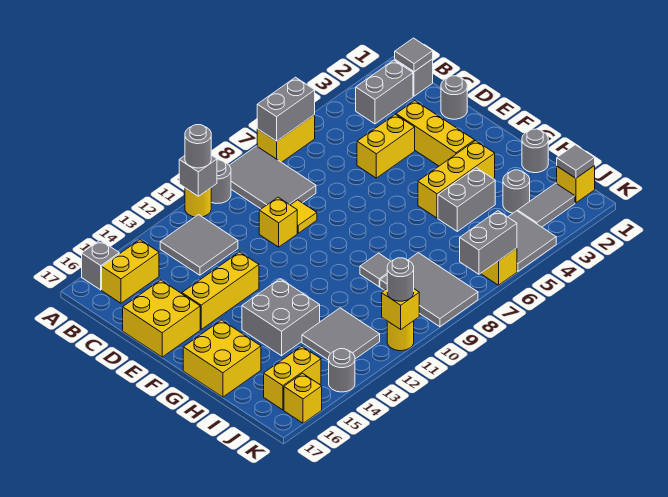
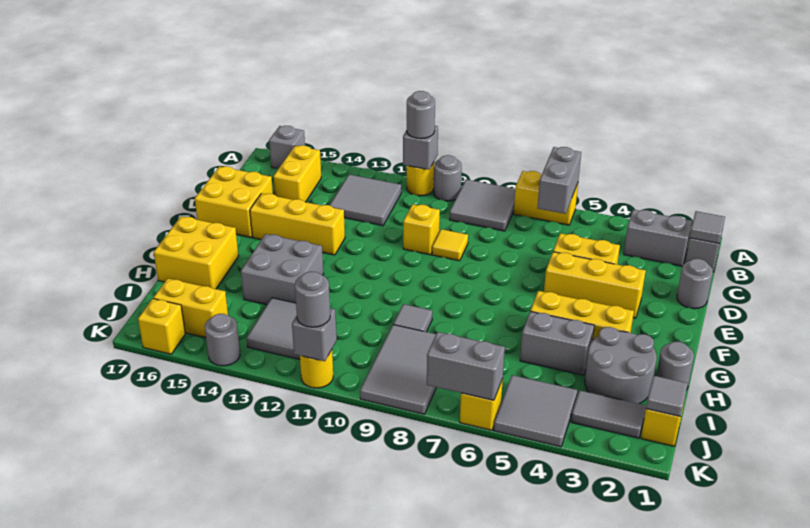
grey brick A6:A7 level 2 -> grey brick A6:B6 level 2
grey tile A8:C9 level 1 -> grey tile A8:B9 level 1
yellow brick B15:B16 level 1 -> yellow brick B15:C15 level 1
yellow brick D3:F3 level 1 -> yellow brick E3:E5 level 1
grey round brick I3 level 1 -> grey round brick H2:I3 level 1
yellow brick K11 level 2 -> grey brick K11 level 2

